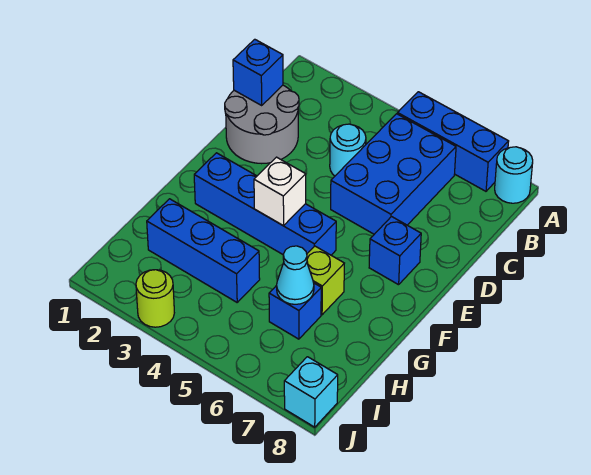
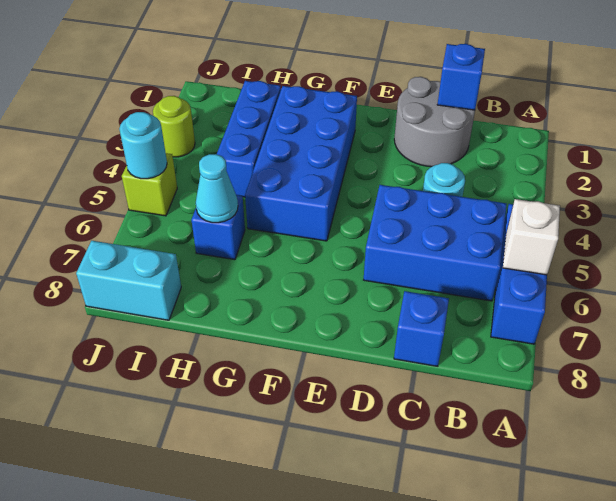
cyan round brick A8 level 1 -> cyan round brick J5 level 2
blue brick E7 level 1 -> blue brick C8 level 1
blue brick F2:F5 level 1 -> blue brick F2:G5 level 1
white brick F4 level 2 -> white brick A6 level 2
lime brick G6 level 1 -> lime brick J5 level 1
cyan brick J8 level 1 -> cyan brick I8:J8 level 1

